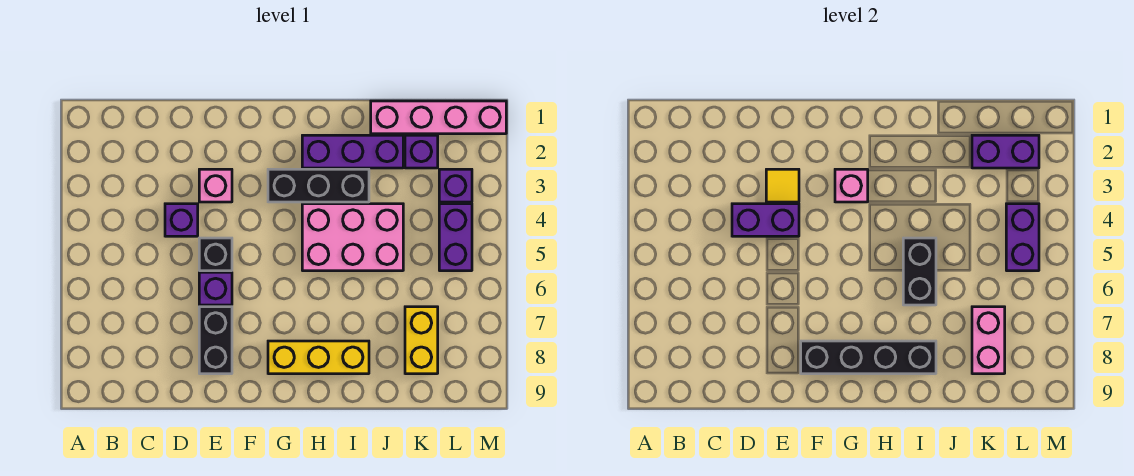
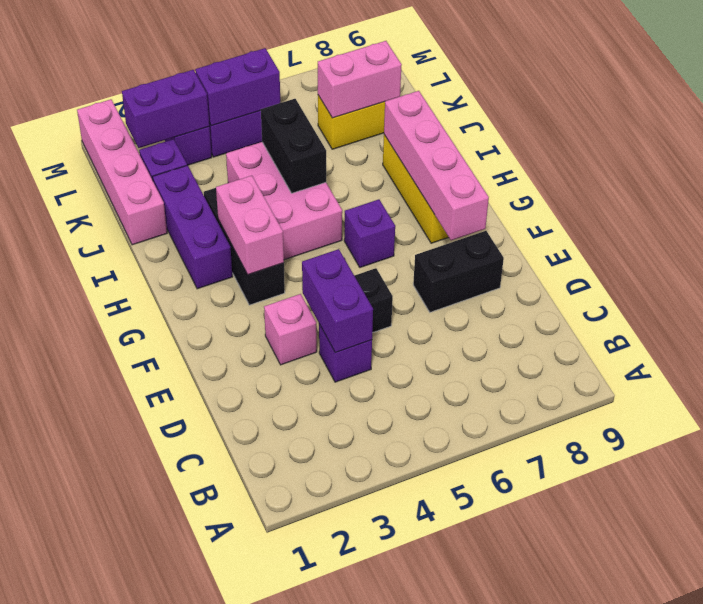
yellow tile E3 level 2 -> none
purple brick E6 level 1 -> purple brick G6 level 1
black brick F8:I8 level 2 -> pink brick F8:I8 level 2
pink brick G3 level 2 -> pink brick G3:H3 level 2
black brick I5:I6 level 2 -> black brick I5:J5 level 2
purple brick K2:L2 level 2 -> purple brick L2:L3 level 2

